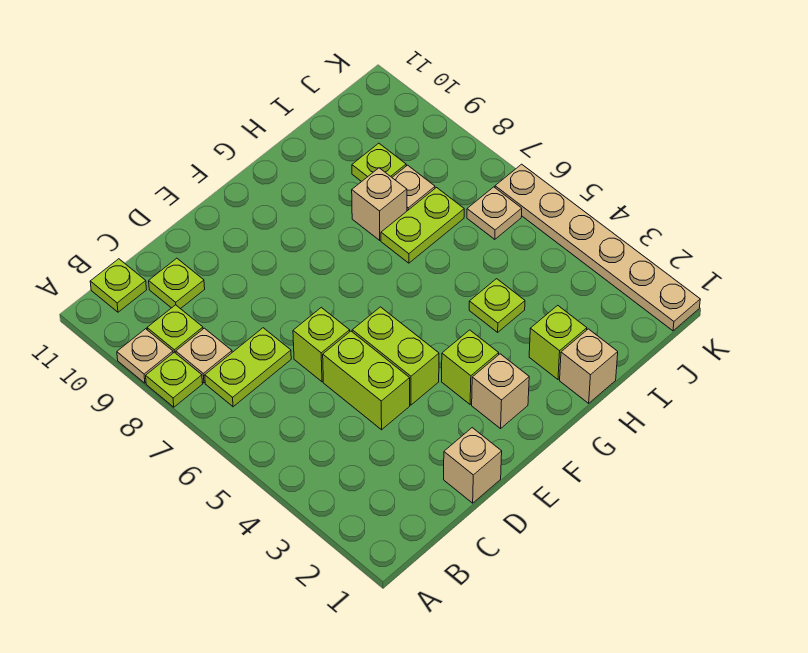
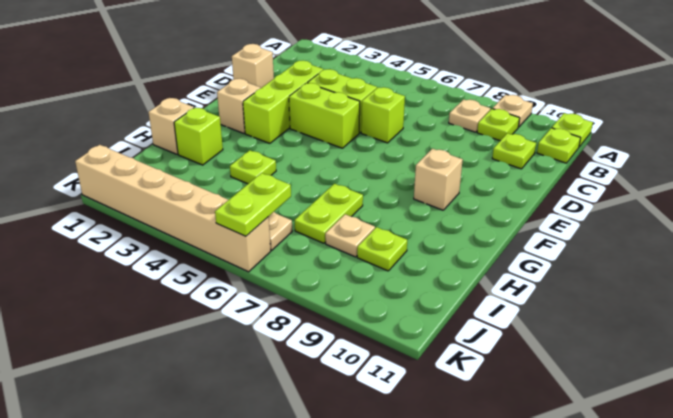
lime plate A8 level 1 -> lime plate A11 level 1
lime plate B7:C7 level 1 -> lime plate J6:K6 level 2
lime brick F3 level 1 -> lime brick D3:F3 level 1
tan brick H8 level 1 -> tan brick F9 level 1
tan plate K1:K6 level 1 -> tan brick K1:K6 level 1

